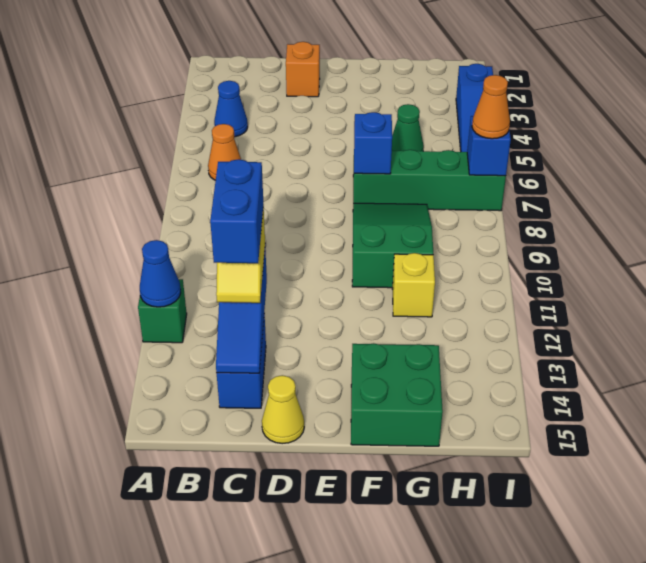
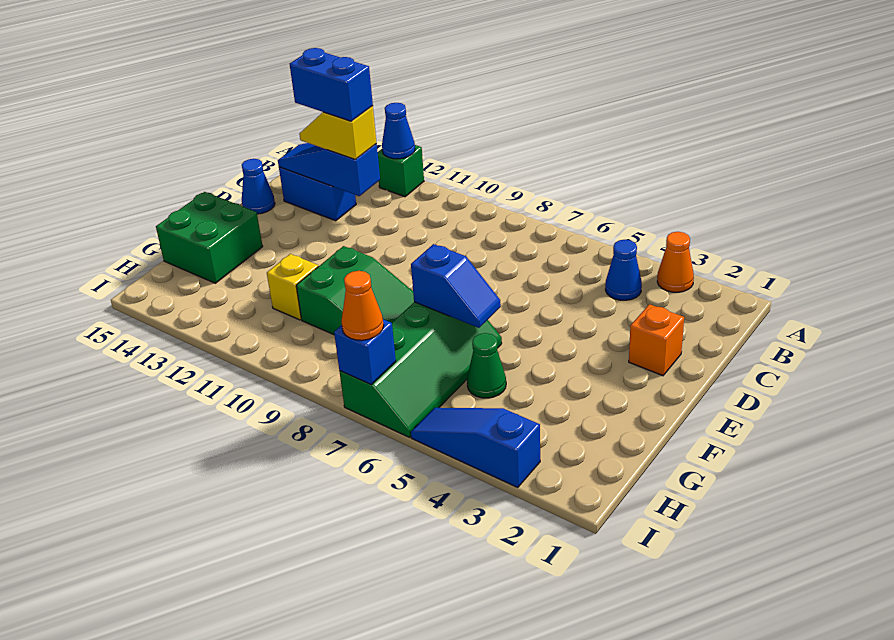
orange cone B6 level 1 -> orange cone A3 level 1
yellow cone D15 level 1 -> blue cone D15 level 1

